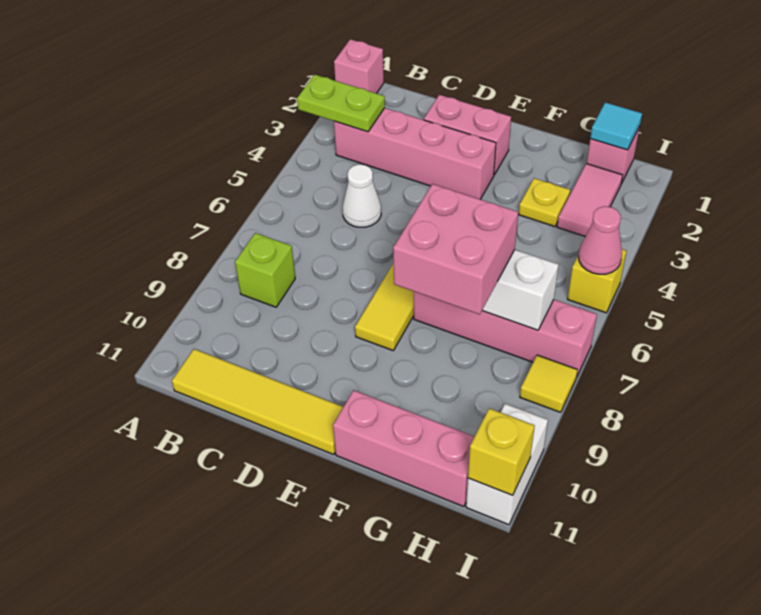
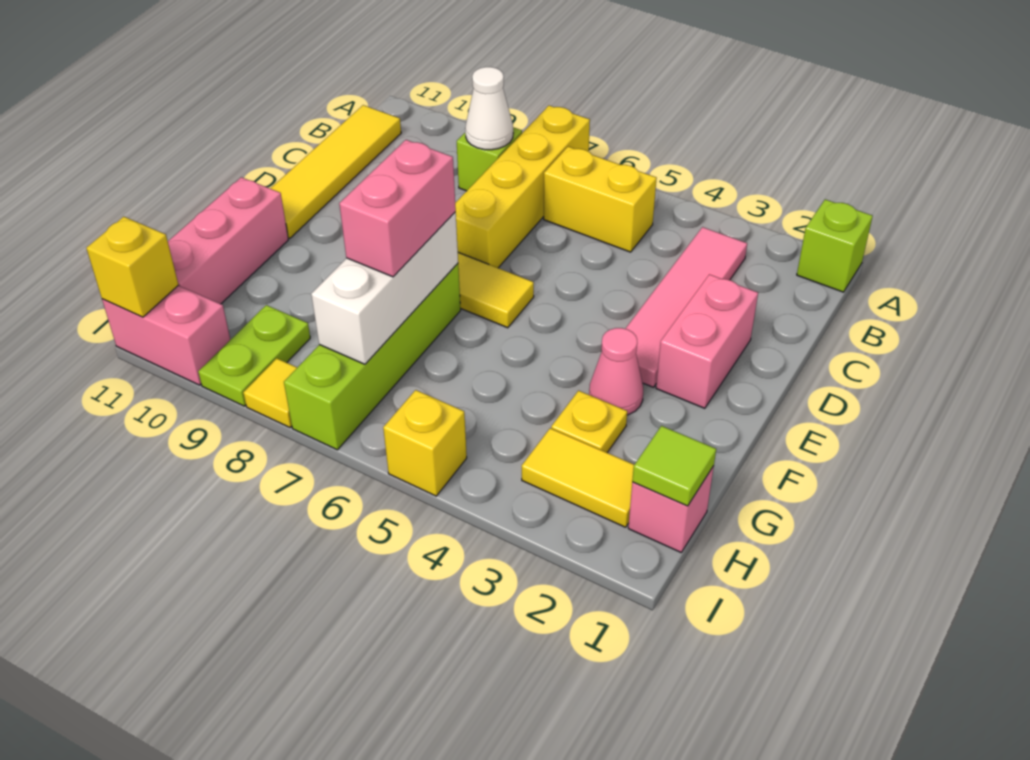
pink brick A1 level 1 -> lime brick A1 level 1
lime plate A3:B3 level 2 -> lime plate H9:I9 level 1
none -> yellow brick A7:D7 level 1
pink brick B3:E3 level 1 -> pink tile B3:E3 level 1
none -> yellow brick B5:B6 level 1
white cone C5 level 1 -> white cone B8 level 2
pink brick F7:I7 level 1 -> lime brick F7:I7 level 1
pink brick F7:G8 level 3 -> pink brick F7:G7 level 3
cyan tile H1 level 2 -> lime tile H1 level 2
pink tile H2:H3 level 1 -> yellow tile H2:H3 level 1
pink cone I5 level 2 -> pink cone F3 level 1
white brick I10:I11 level 1 -> pink brick I10:I11 level 1

